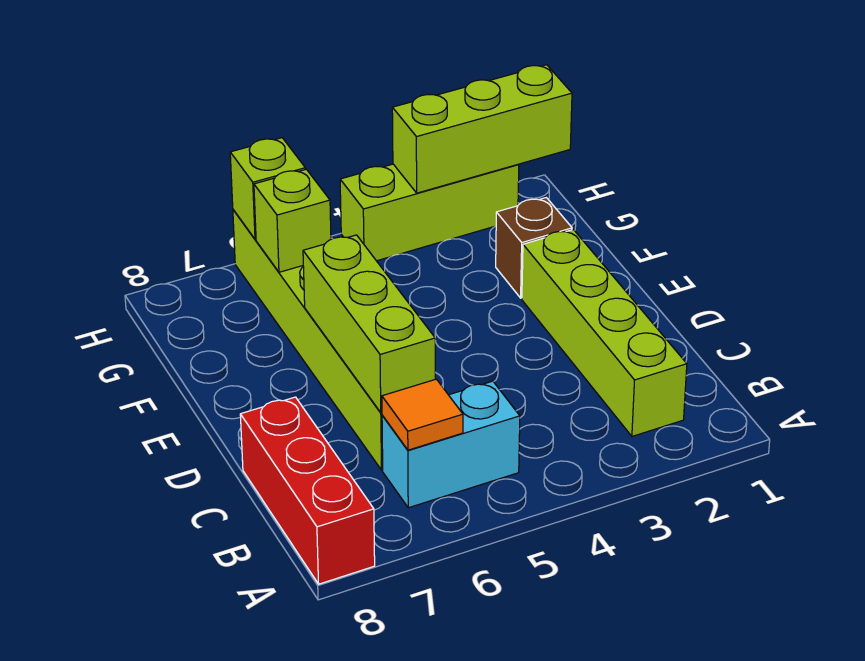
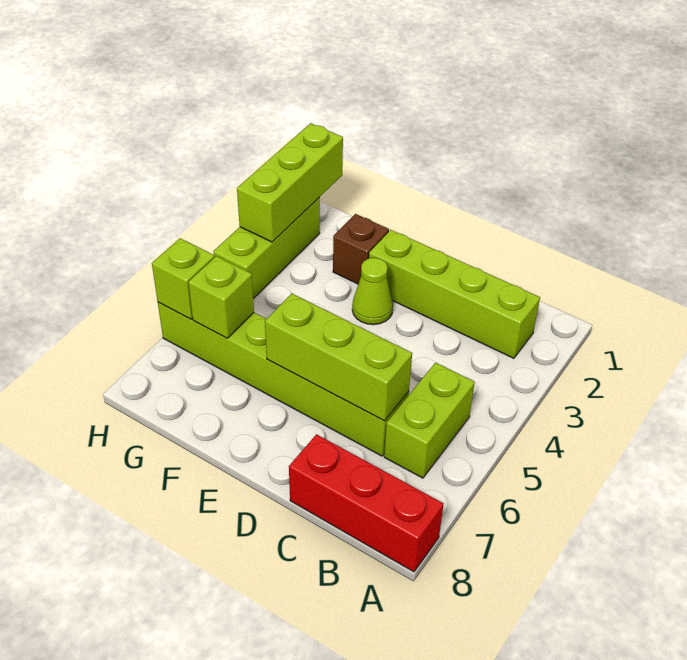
cyan brick B5:B6 level 1 -> lime brick B5:B6 level 1
orange tile B6 level 2 -> none
none -> lime cone E3 level 1

